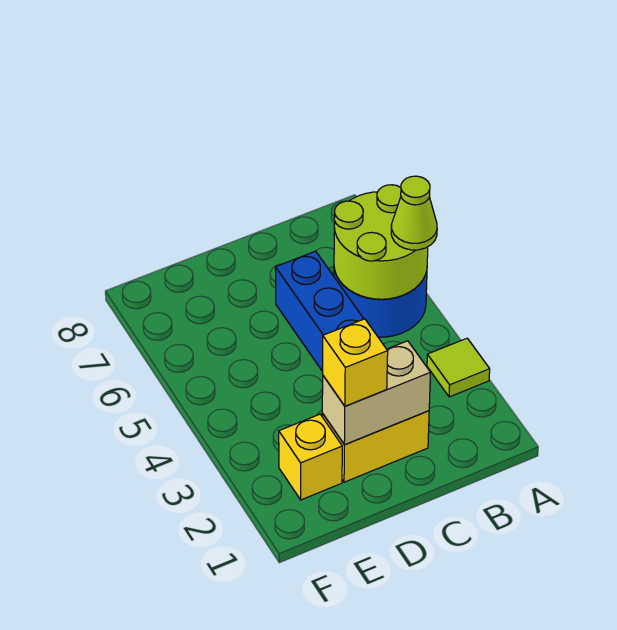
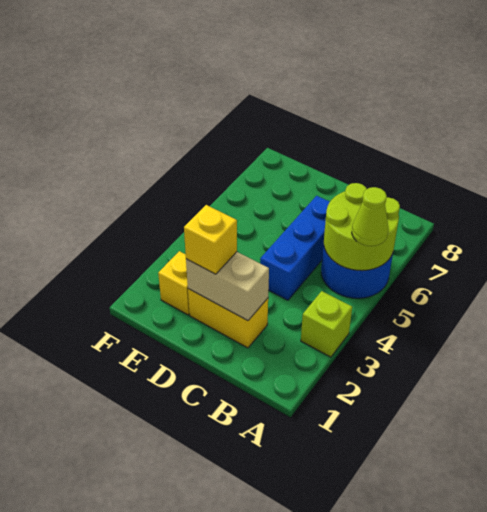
lime tile A3 level 1 -> lime brick A3 level 1

